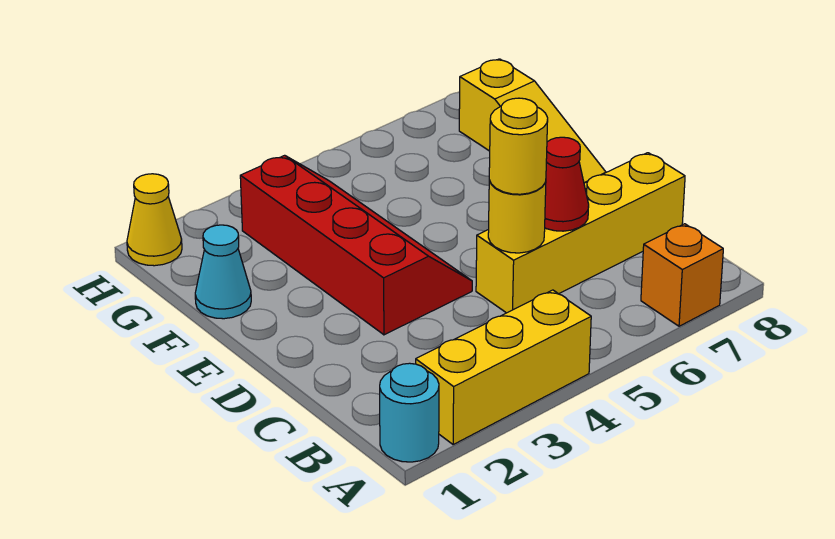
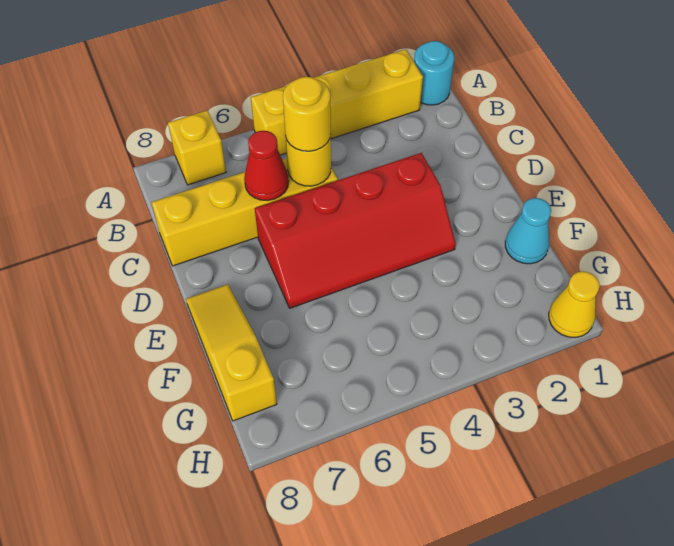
yellow brick A2:A4 level 1 -> yellow brick A2:A5 level 1
orange brick A7 level 1 -> yellow brick A7 level 1
red slope D3:G4 level 1 top 3 -> red slope D3:E6 level 1 top D

